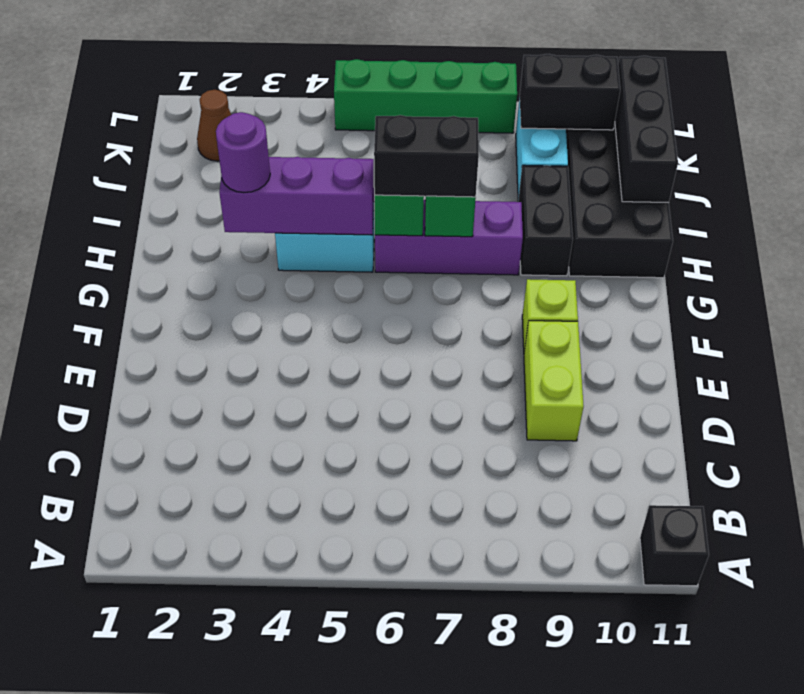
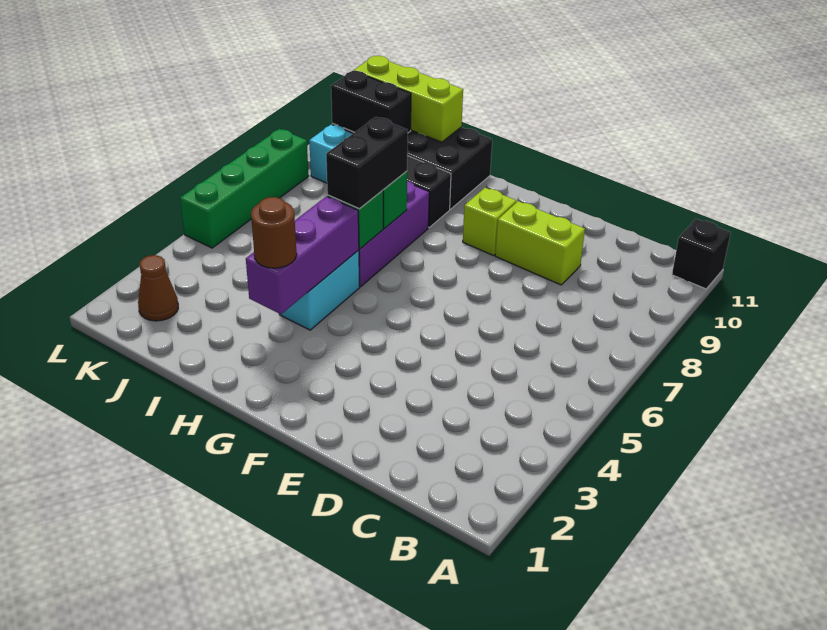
purple round brick H3 level 3 -> brown round brick H3 level 3
black brick I11:K11 level 2 -> lime brick I11:K11 level 2
black brick K9:K10 level 2 -> black brick J10:K10 level 2

